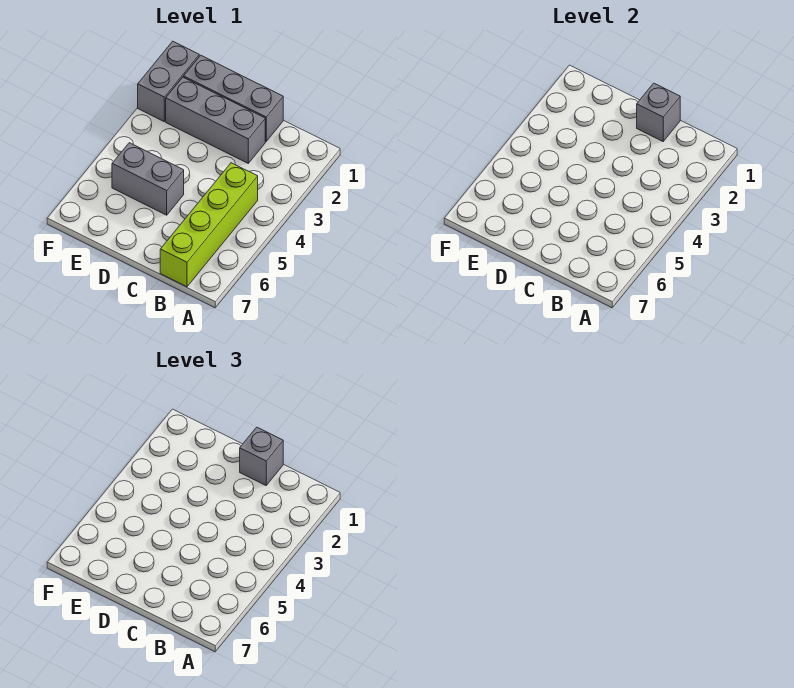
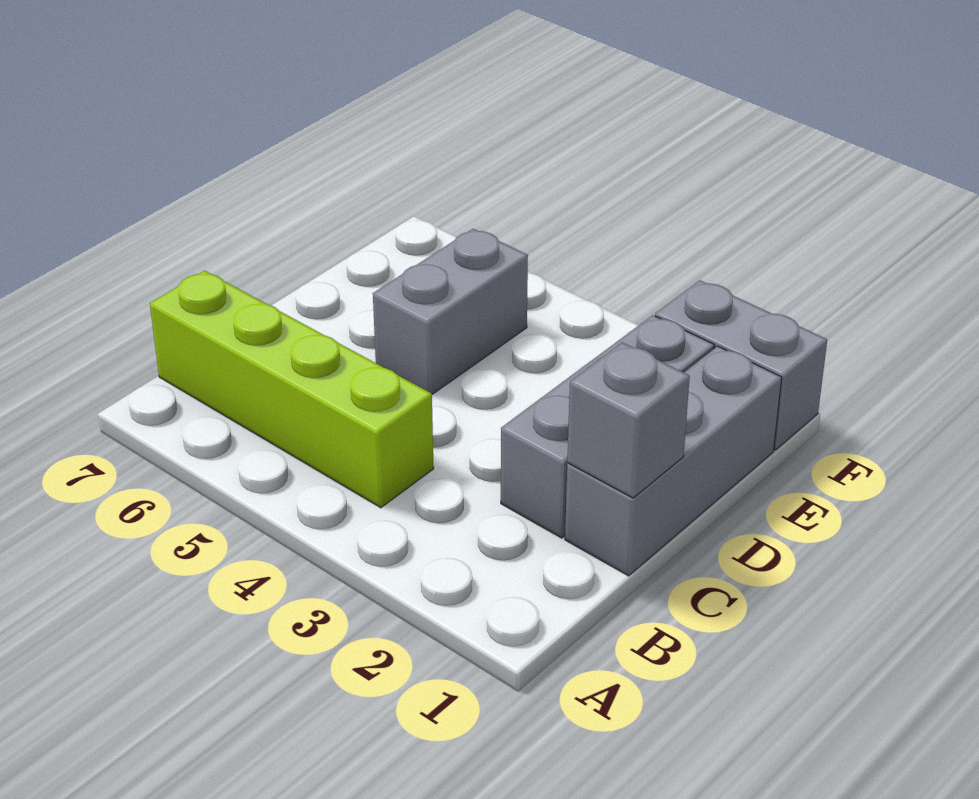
grey brick C1 level 3 -> none

